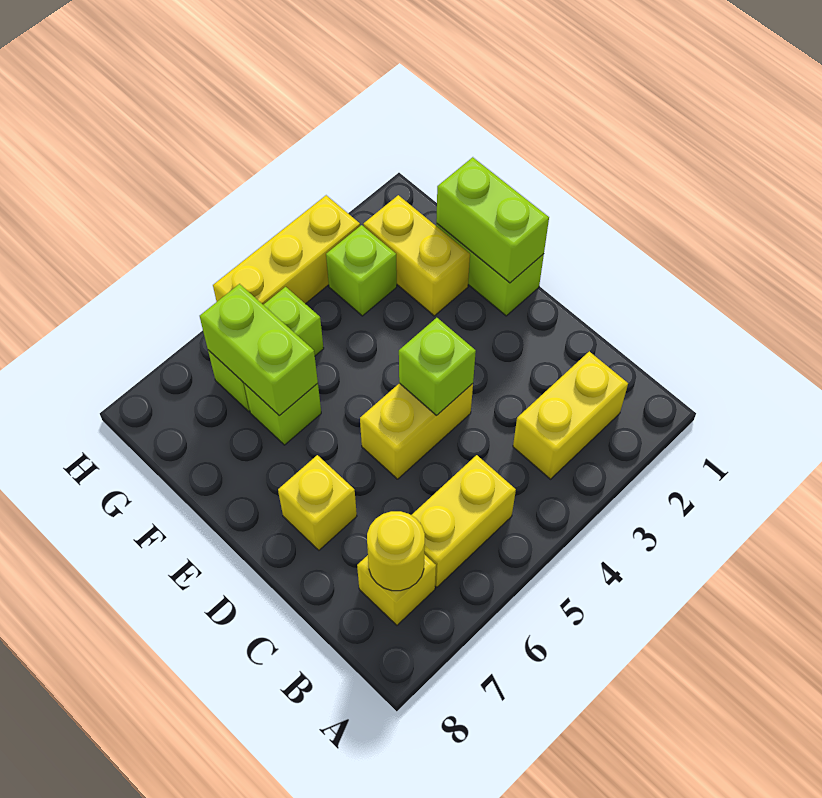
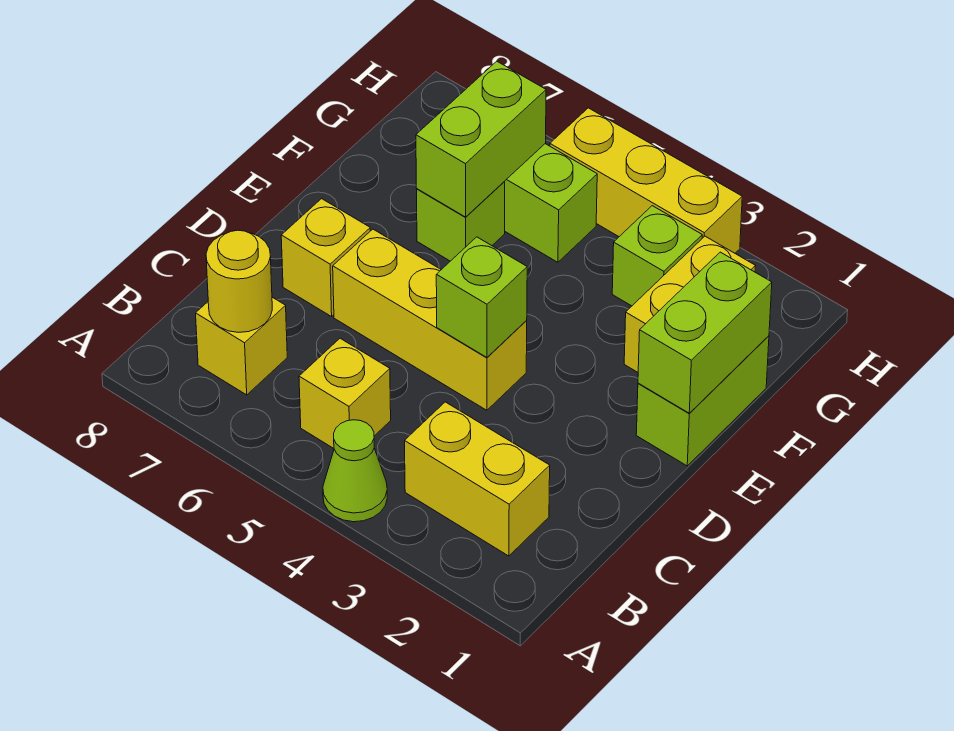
none -> lime cone A4 level 1
yellow brick B5:B6 level 1 -> yellow brick B5 level 1
yellow brick D4:D5 level 1 -> yellow brick D4:D6 level 1

